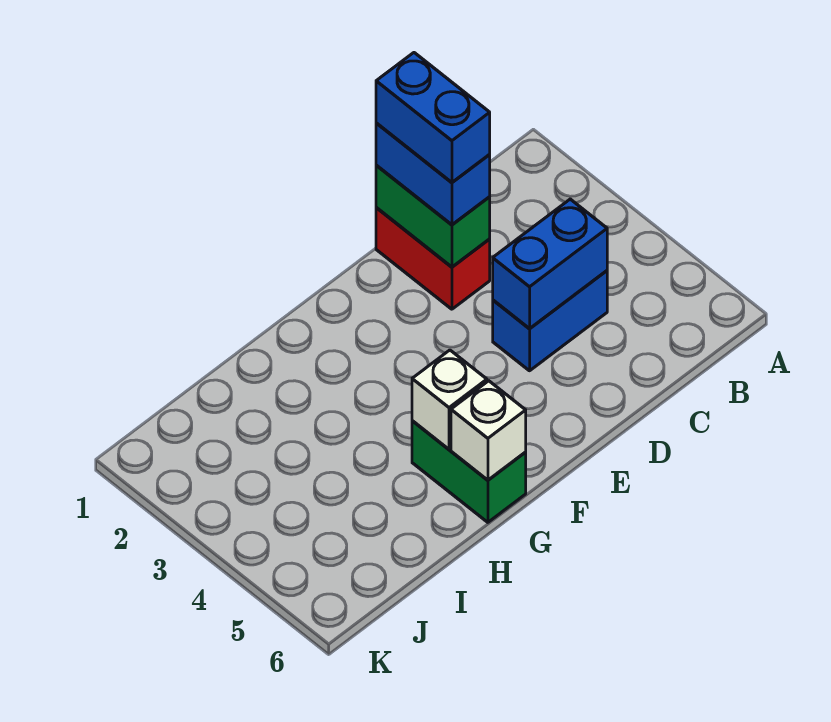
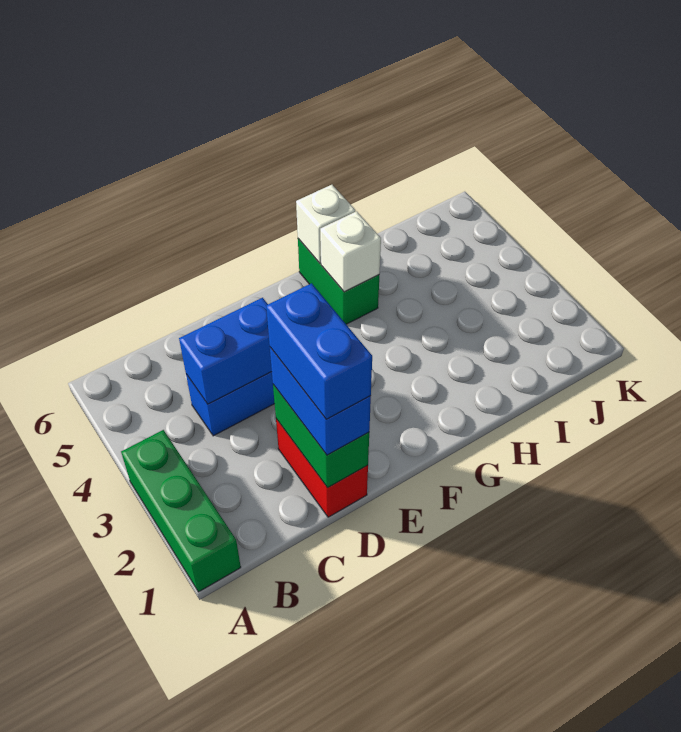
none -> green brick A1:A3 level 1

